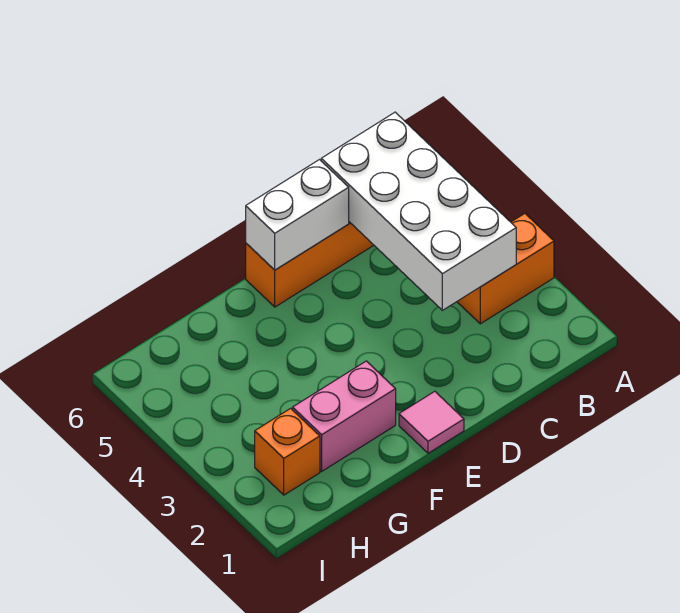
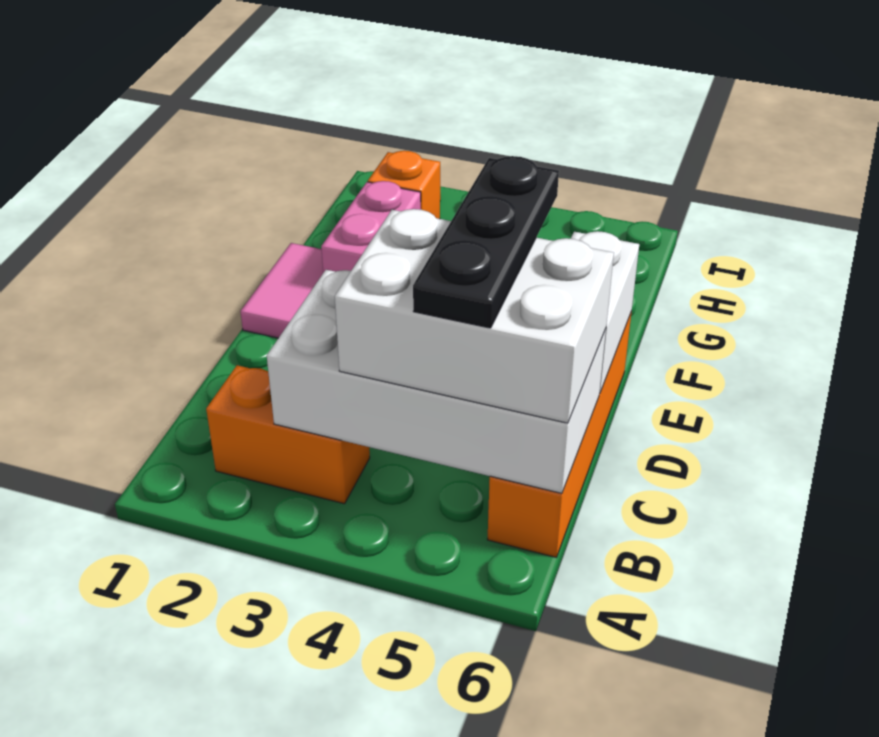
orange brick A3:B3 level 1 -> orange brick B2:B3 level 1
none -> white brick B4:C6 level 3
none -> black plate B5:D5 level 4
pink tile E1 level 1 -> pink tile E1:F1 level 1

